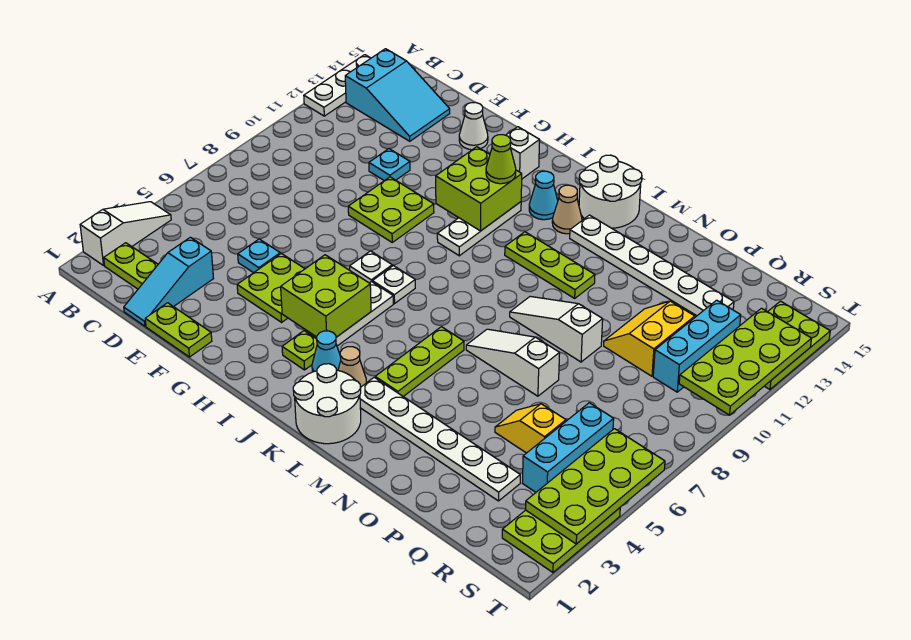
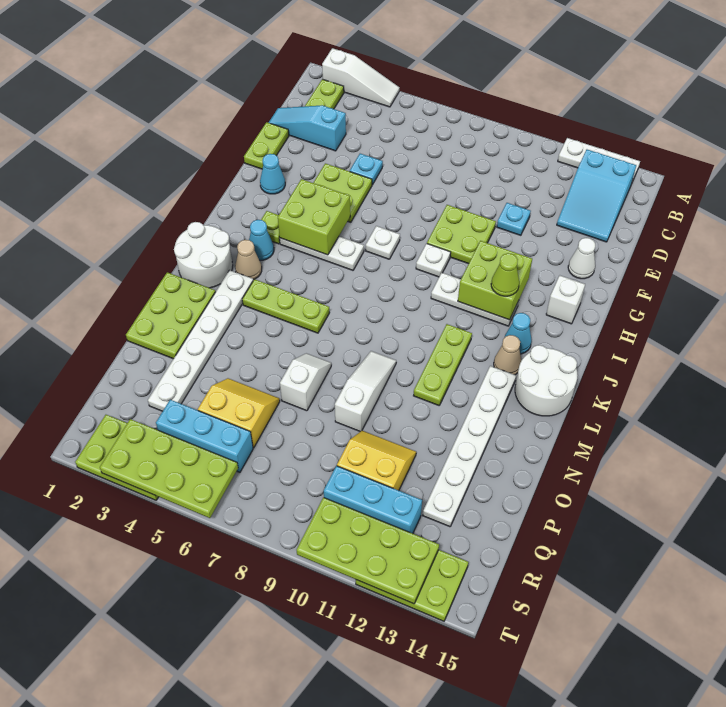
none -> cyan cone G2 level 1
white plate I7 level 1 -> white plate H9 level 1
none -> lime plate M1:O2 level 1
white slope M7:O7 level 1 top O -> white slope N7:O7 level 1 top O
yellow slope P5:Q5 level 1 top Q -> yellow slope P5:Q6 level 1 top Q

